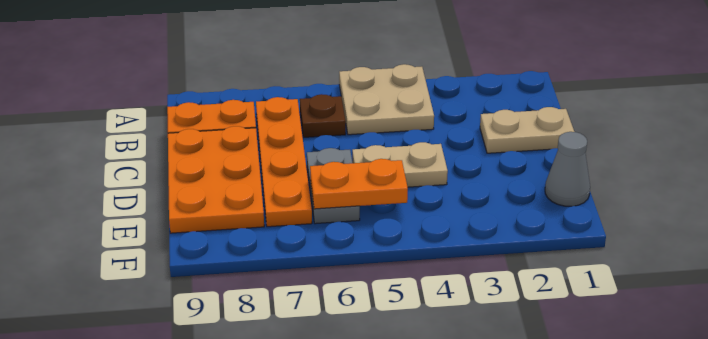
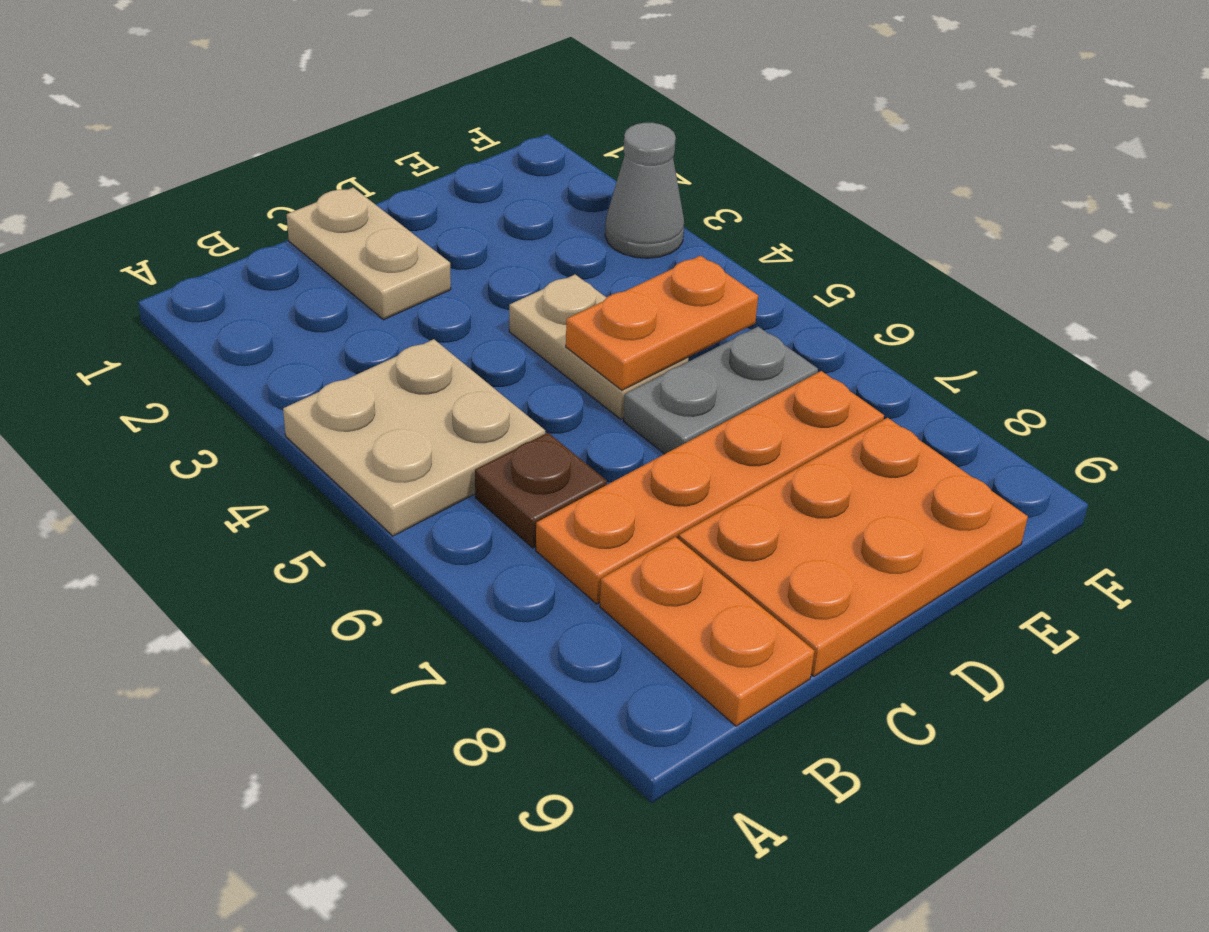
grey cone E1 level 1 -> grey cone F3 level 1
orange plate E5:E6 level 2 -> orange plate D5:E5 level 2

